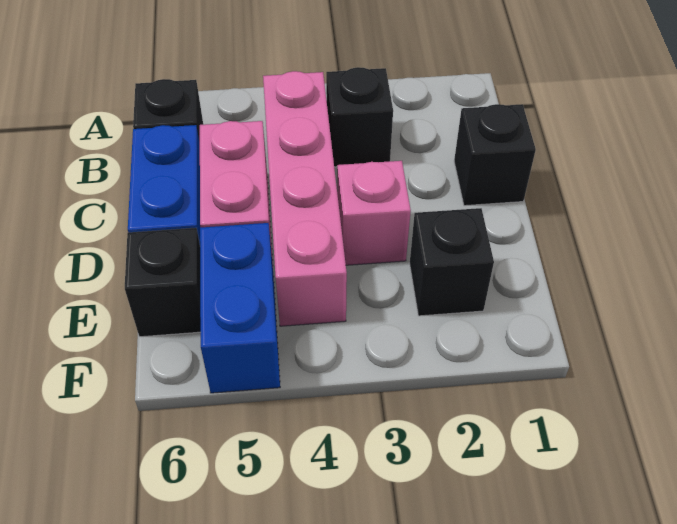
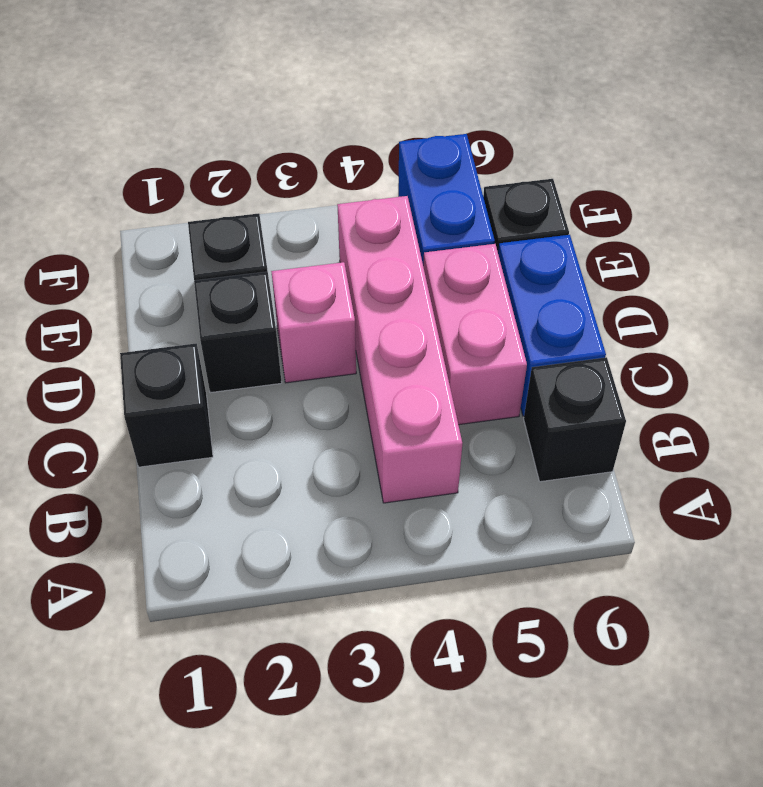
black brick B3 level 1 -> black brick D2 level 1

